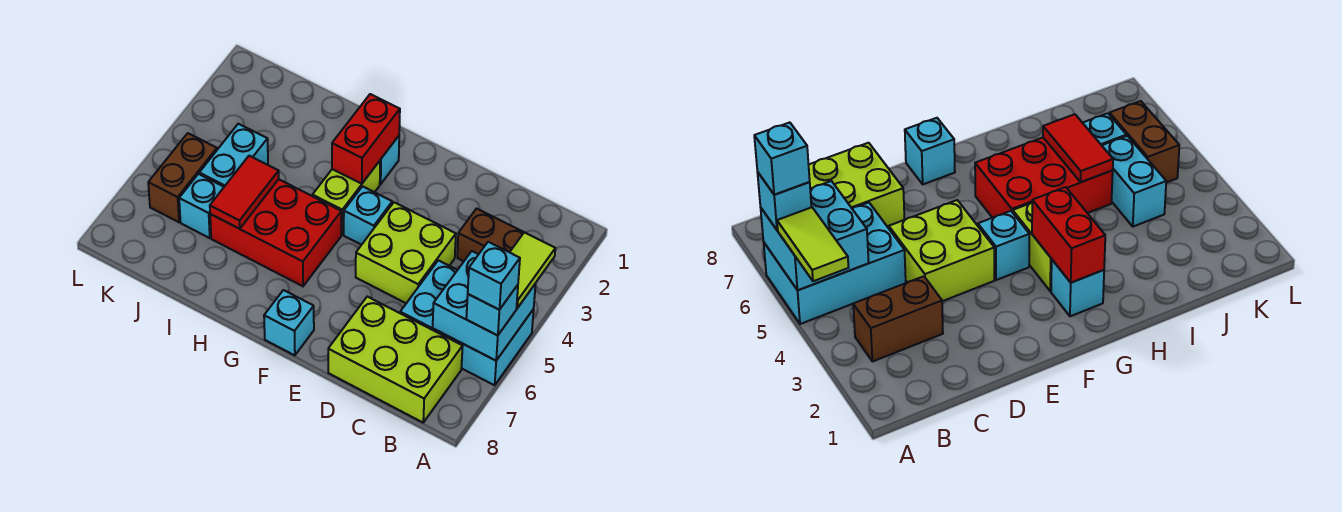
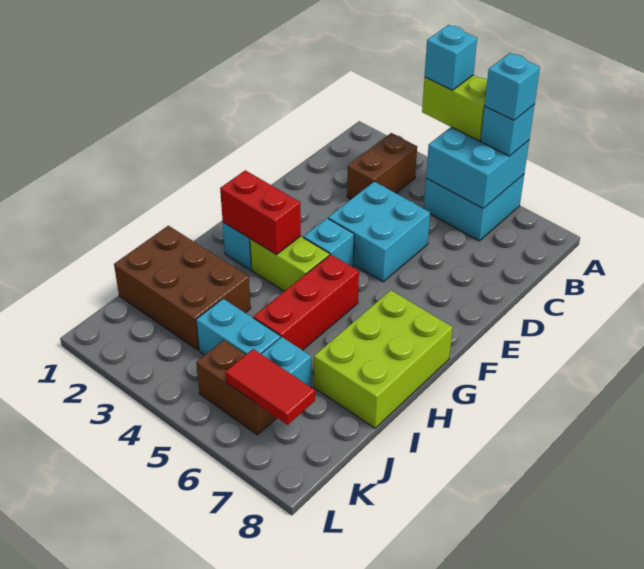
lime tile A4:A5 level 3 -> lime brick A4:A5 level 3
cyan brick A5:C6 level 1 -> cyan brick A5:B6 level 1
lime brick B7:D8 level 1 -> lime brick G7:I8 level 1
lime brick D4:E5 level 1 -> cyan brick D4:E5 level 1
cyan brick F8 level 1 -> cyan brick A4 level 4
red brick G5:I6 level 1 -> red brick G5:I5 level 1
none -> brown brick I1:J3 level 1
red tile I5:I6 level 2 -> red tile K6:K7 level 2

